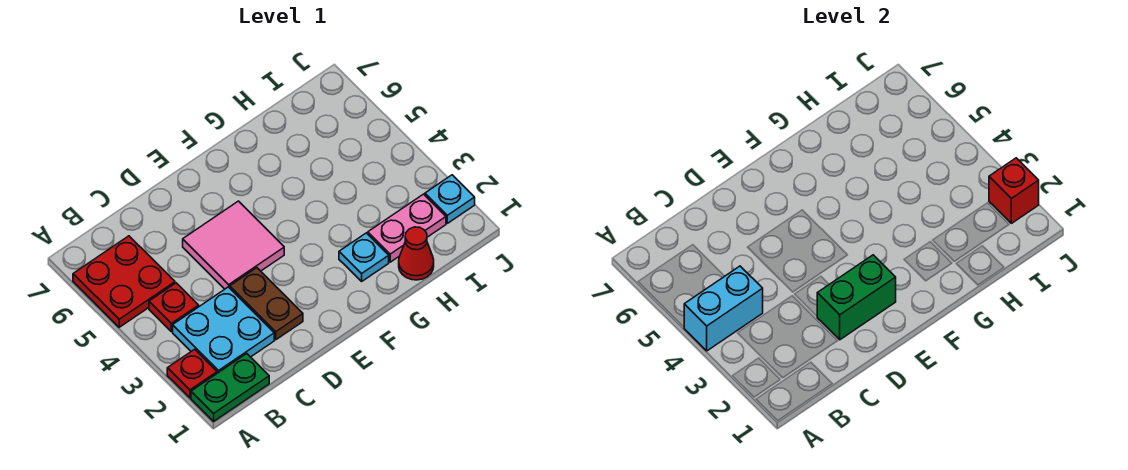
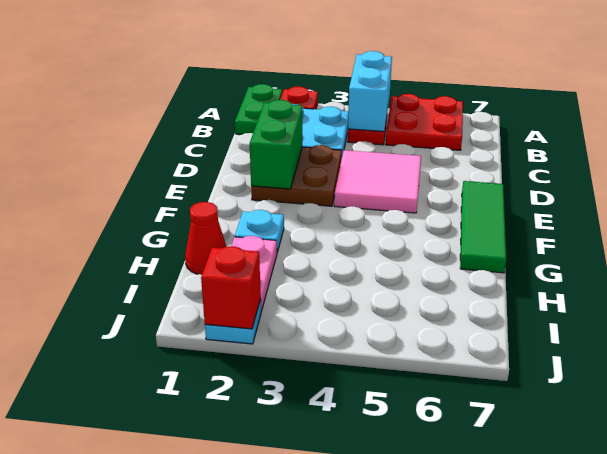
brown plate D2:D3 level 1 -> brown plate D2:E3 level 1
none -> green tile E7:G7 level 1

